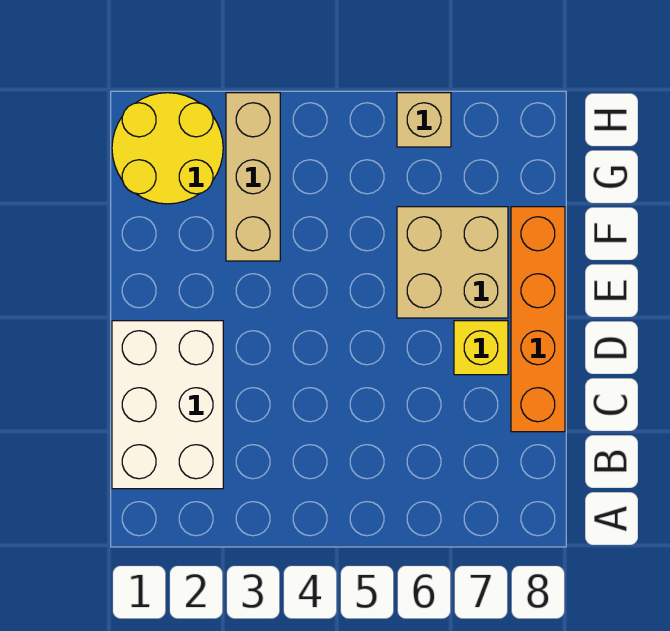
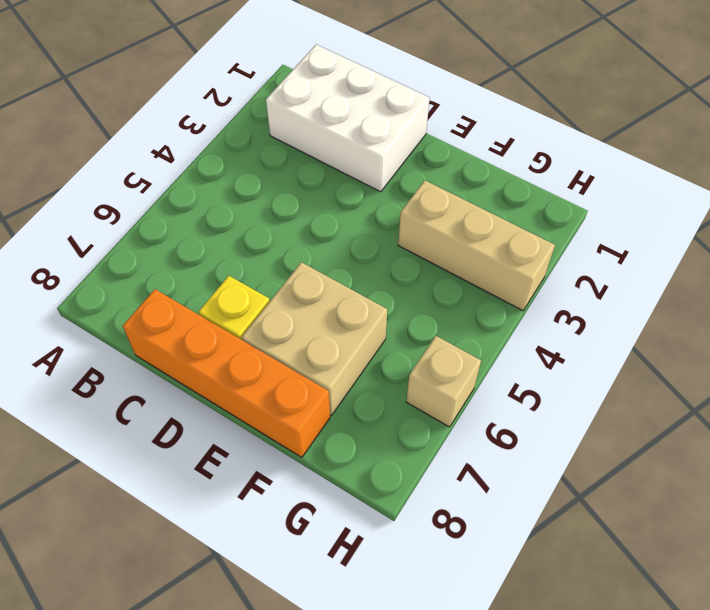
yellow round brick G1:H2 level 1 -> none

